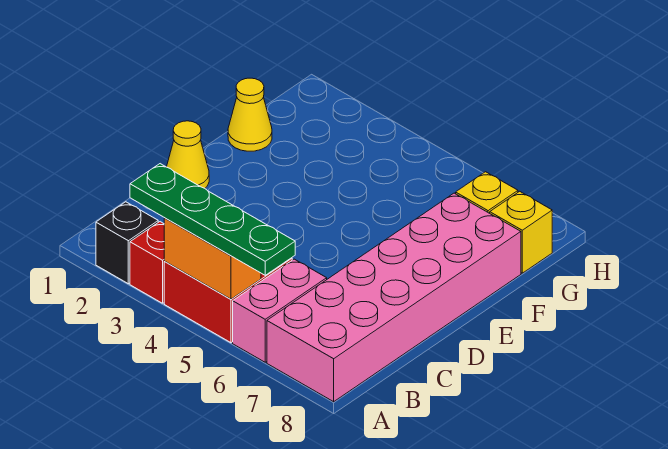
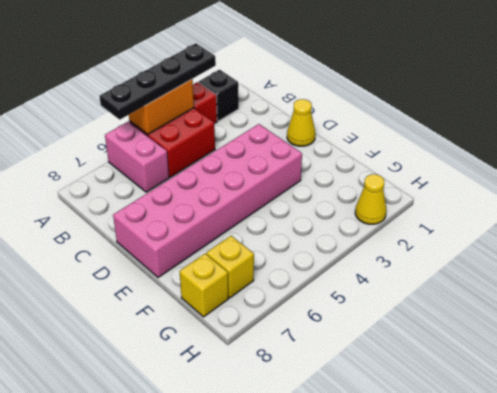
green plate A3:A6 level 3 -> black plate A3:A6 level 3
pink brick A7:F8 level 1 -> pink brick D3:E8 level 1
yellow cone F1 level 1 -> yellow cone H2 level 1

